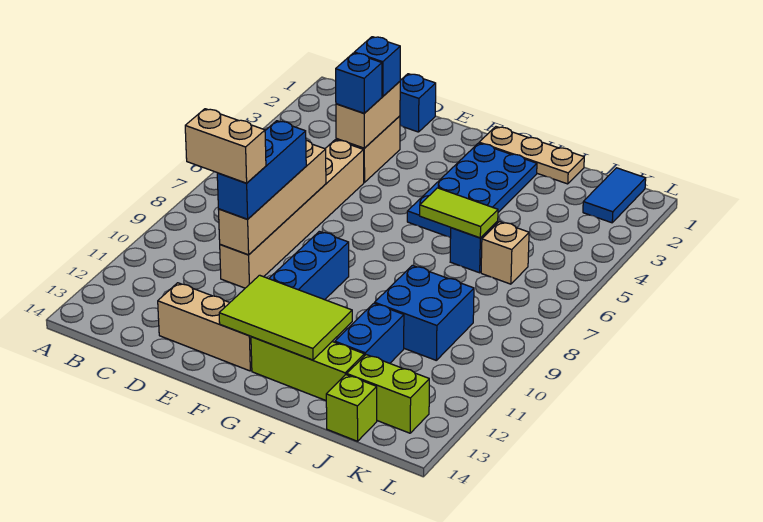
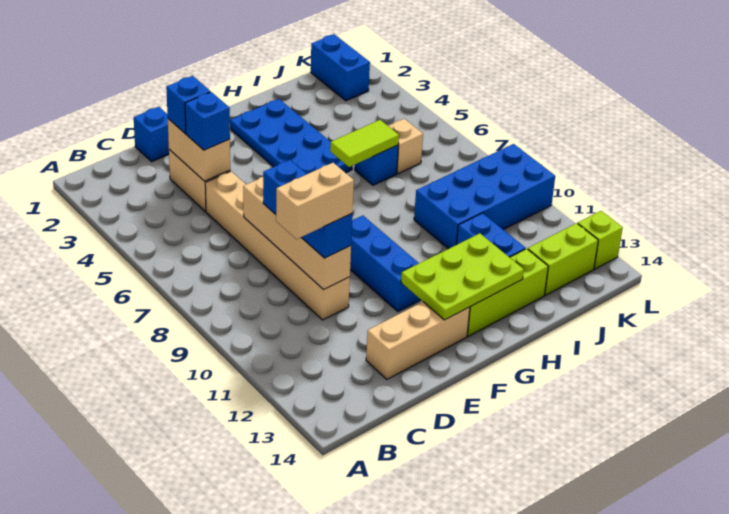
lime tile F12:H13 level 2 -> lime plate F12:H13 level 2
tan plate G1:I1 level 1 -> none
blue brick I9:J10 level 1 -> blue brick I9:L10 level 1
lime brick J14 level 1 -> lime brick L13 level 1
blue tile K1:K2 level 1 -> blue brick K1:K2 level 1

